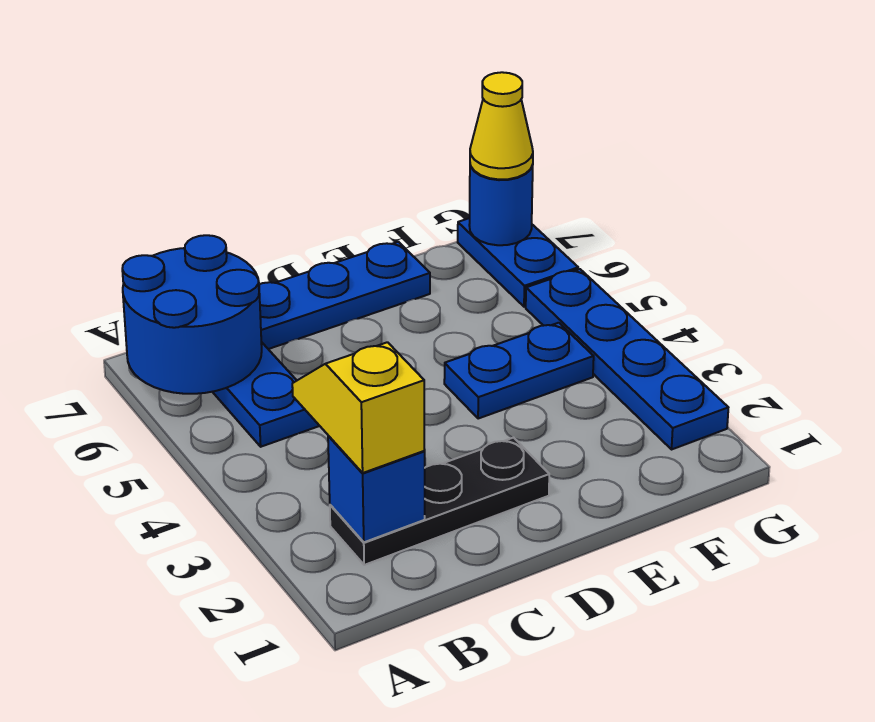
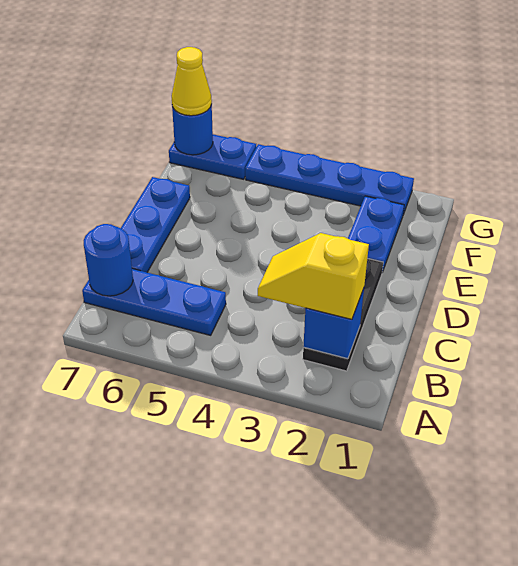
blue round brick A6:B7 level 2 -> blue round brick B7 level 2
blue plate E4:F4 level 1 -> blue plate E2:F2 level 1

